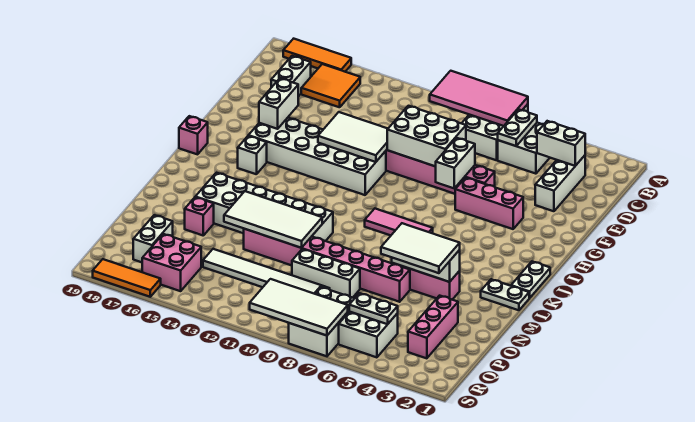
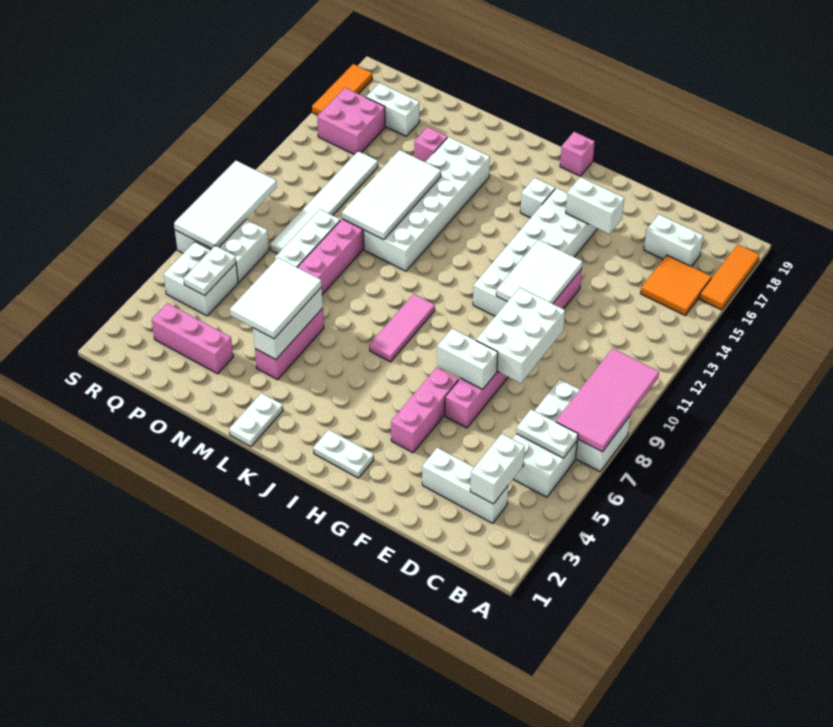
white plate J1:K1 level 1 -> white plate H2:I2 level 1

